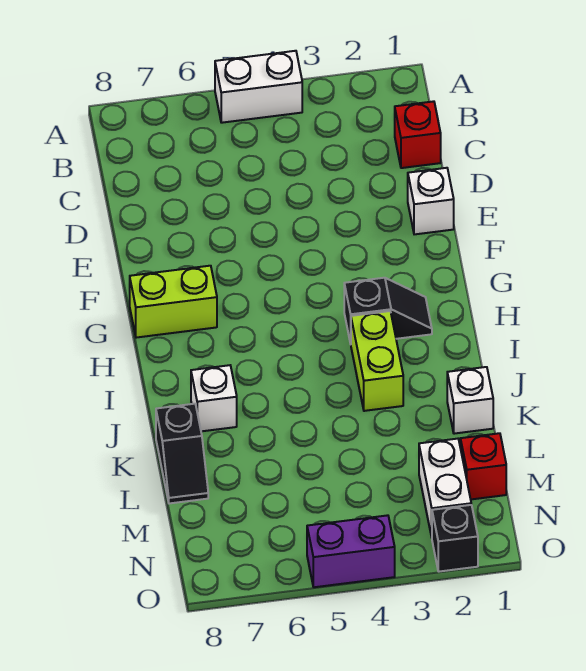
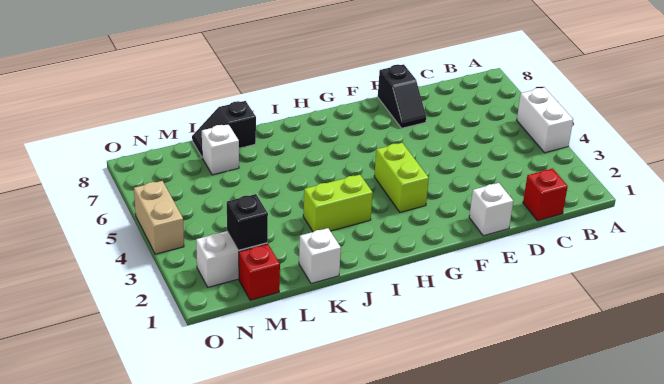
lime brick G7:G8 level 1 -> lime brick G3:G4 level 1
black slope H2:H3 level 1 top 3 -> black slope E7:E8 level 1 top 8
white brick J7 level 1 -> white brick L7 level 1
black brick O2 level 1 -> black brick M2 level 2
purple brick O4:O5 level 1 -> tan brick O4:O5 level 1

